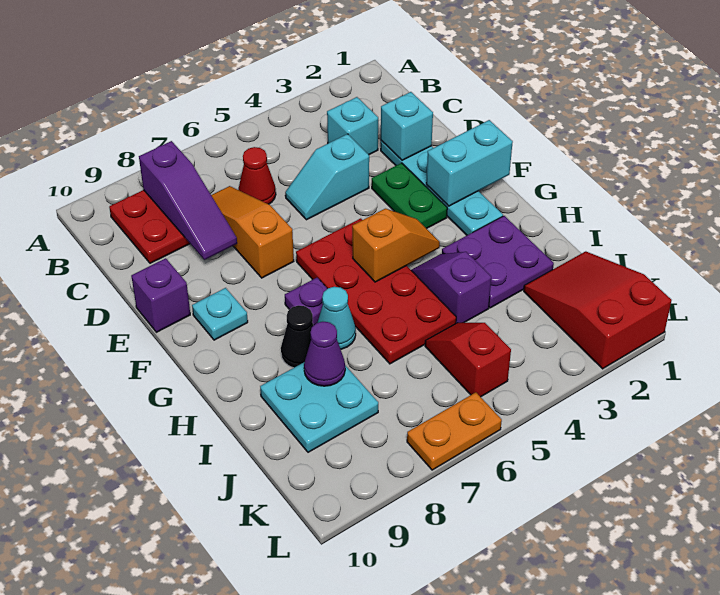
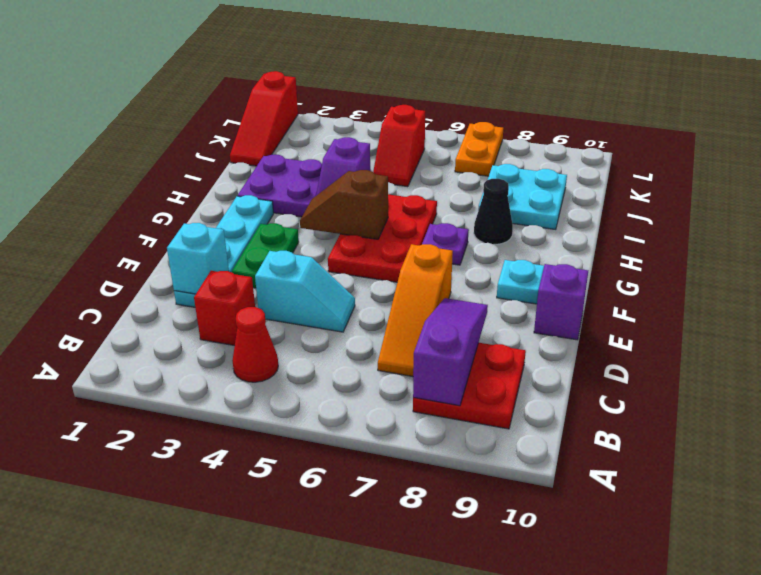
cyan brick C3 level 1 -> red brick C3 level 1
red cone C6 level 1 -> red cone B4 level 1
cyan brick F1:F2 level 2 -> none
red plate F5:I6 level 1 -> red plate F5:H6 level 1
orange slope G4:G5 level 2 top 5 -> brown slope G4:G5 level 2 top 5
cyan cone H7 level 1 -> none
purple cone I8 level 2 -> none
red slope J1:L2 level 1 top L -> red slope J1:L1 level 1 top L
orange plate L6:L7 level 1 -> orange plate K7:L7 level 1

